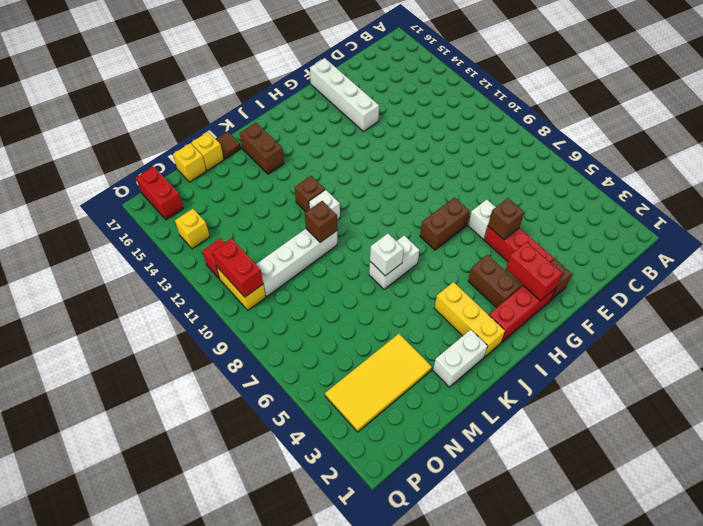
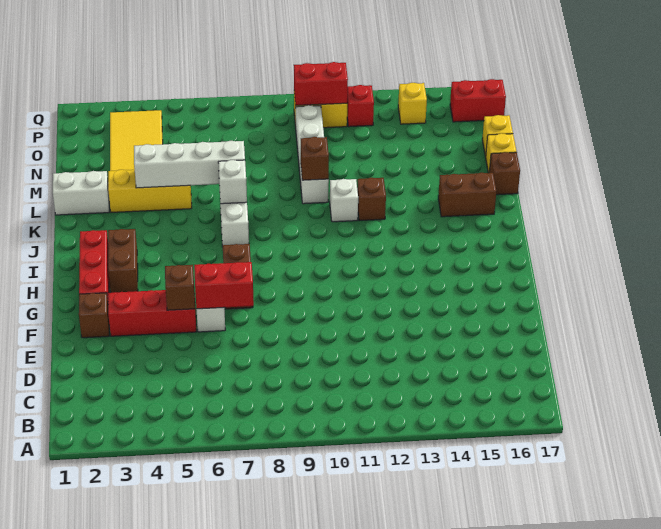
white brick F14:F17 level 1 -> white brick L4:L7 level 2
red brick G2:G3 level 2 -> red brick F6:F7 level 2
brown brick H3:H4 level 1 -> brown brick H3:I3 level 1
yellow brick J2:J4 level 1 -> yellow brick L3:L5 level 1
white brick K2:L2 level 1 -> white brick L1:L2 level 1
brown tile L17 level 1 -> brown brick L17 level 1

